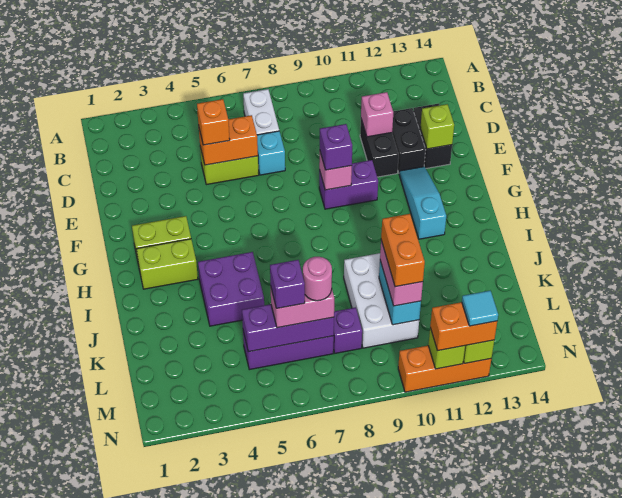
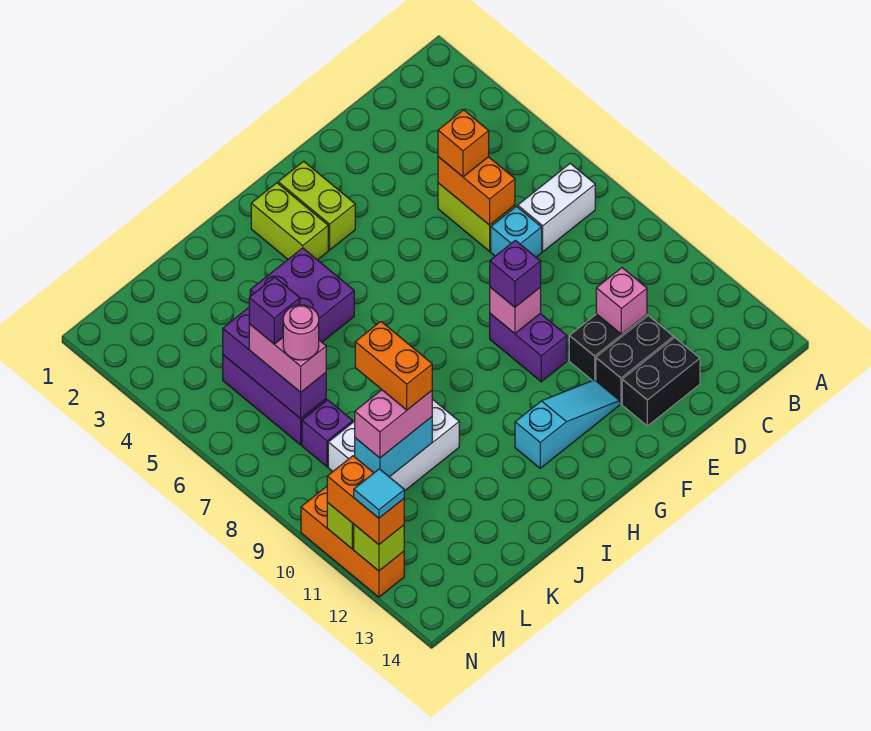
lime brick E13 level 2 -> none
orange brick K10:L10 level 4 -> orange brick K9:K10 level 4

